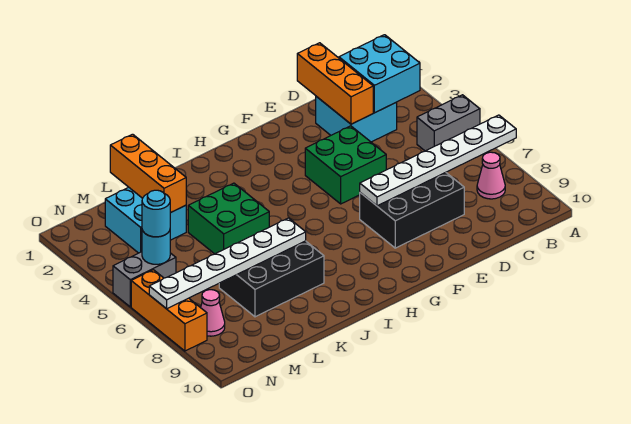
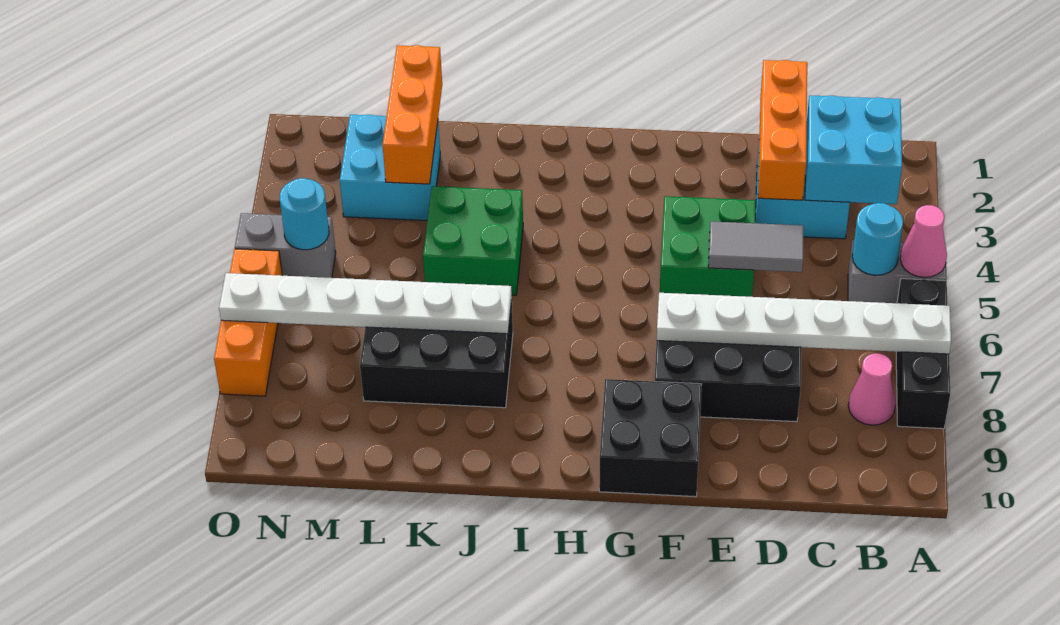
none -> black brick A6:A8 level 1
none -> grey tile D5:E5 level 2
none -> black brick F9:G10 level 1
cyan round brick N5 level 3 -> cyan round brick B5 level 2
pink cone N8 level 1 -> pink cone A5 level 2

